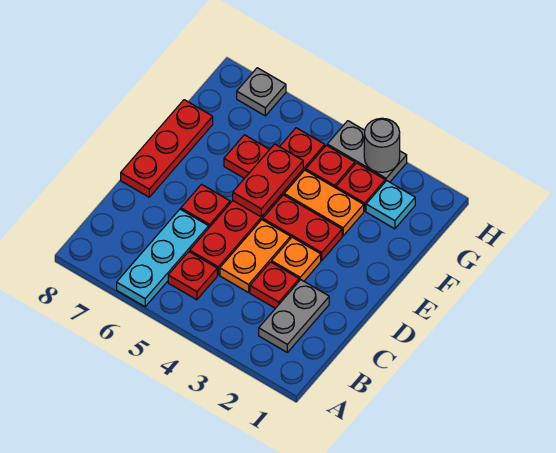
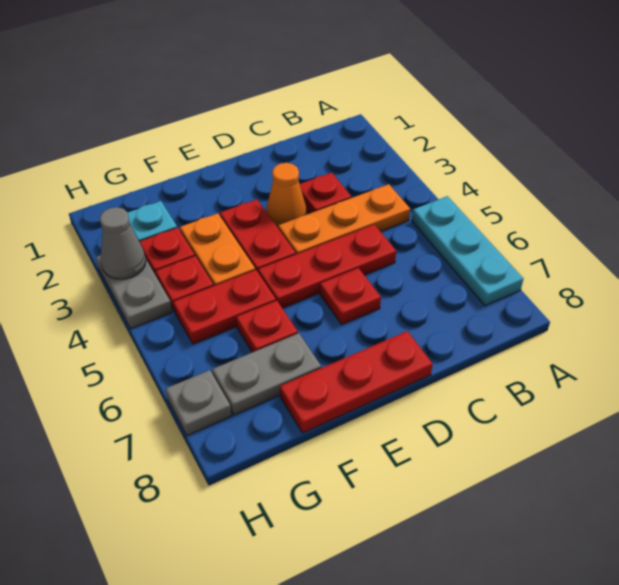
cyan plate A6:C6 level 1 -> cyan plate A5:A7 level 1
grey plate B2:C2 level 1 -> grey plate F7:G7 level 1
red plate B5 level 1 -> none
orange plate C4:D4 level 1 -> orange plate B4:D4 level 1
orange plate D3 level 1 -> orange cone D3 level 1
red plate E5:F5 level 2 -> none
grey round brick H3 level 2 -> grey cone H3 level 2

